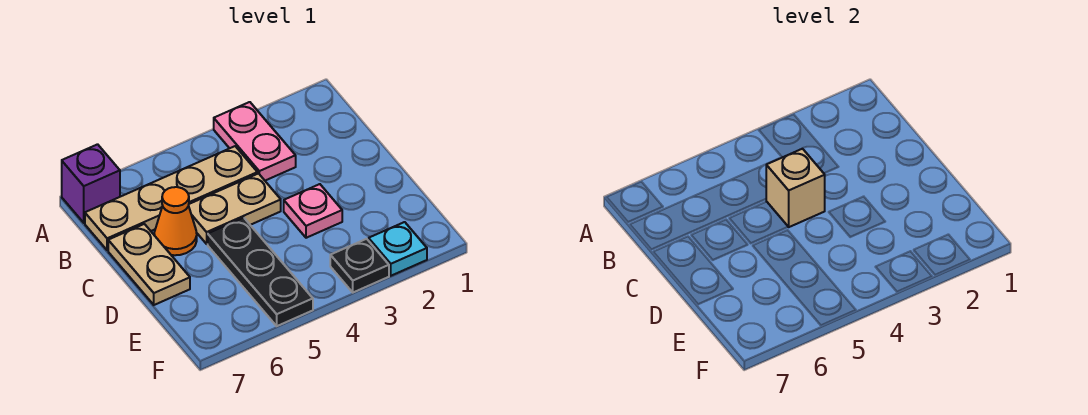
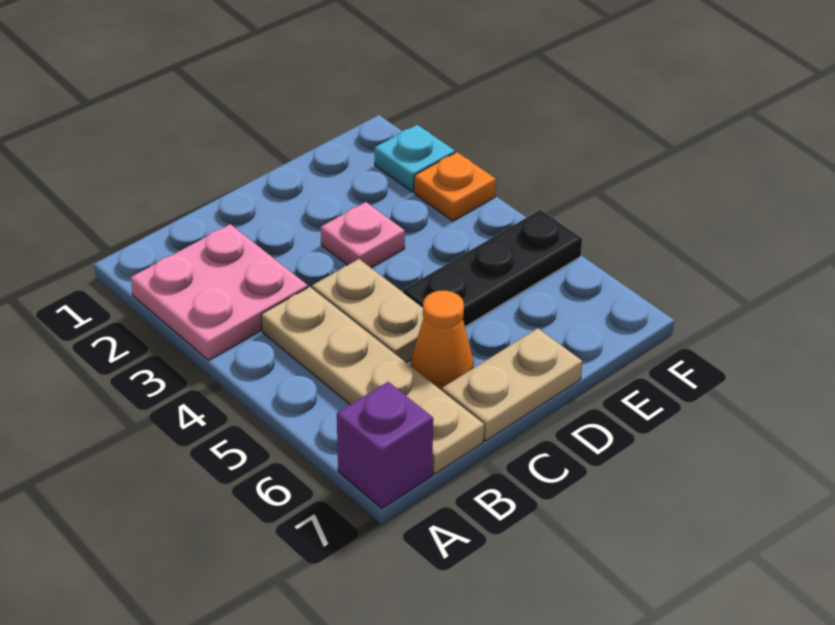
pink plate A3:B3 level 1 -> pink plate A2:B3 level 1
tan brick C4 level 2 -> none
black plate F3 level 1 -> orange plate F3 level 1

